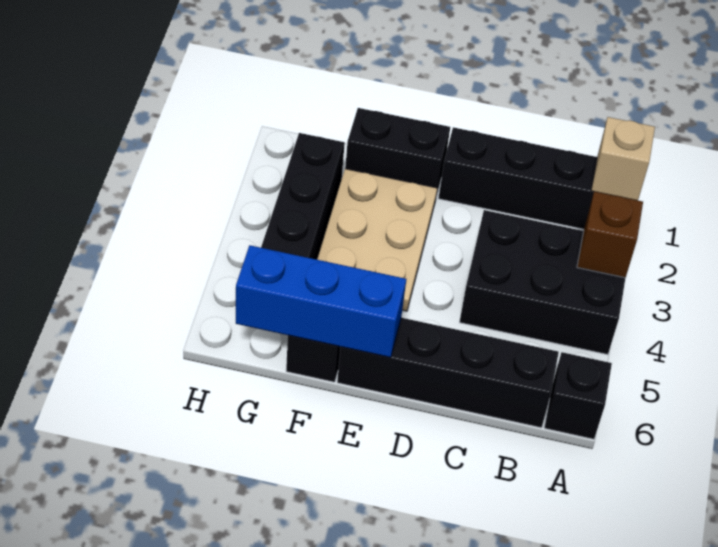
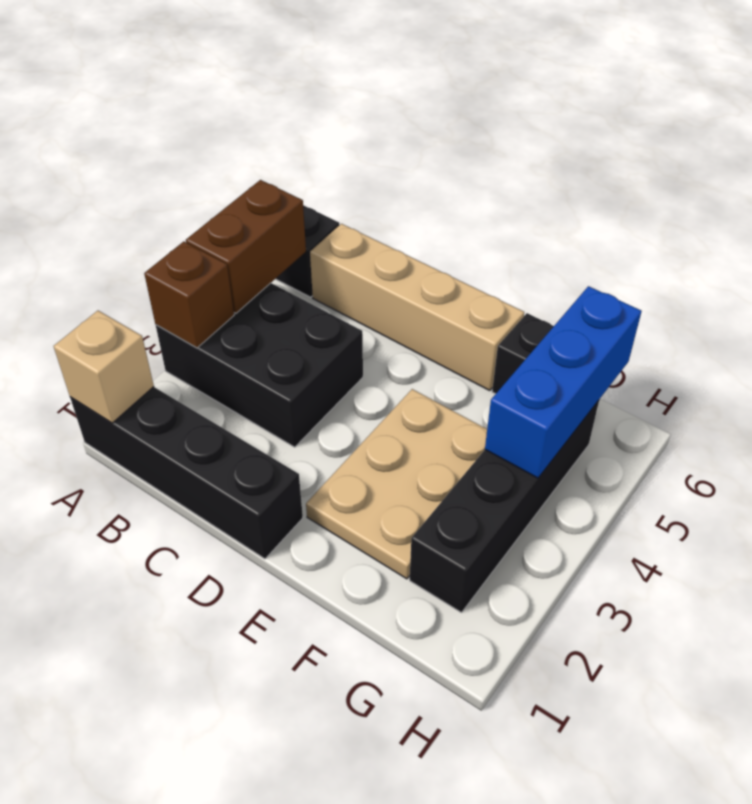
none -> brown brick A4:A5 level 2
black brick B6:E6 level 1 -> tan brick B6:E6 level 1
black brick E1:F1 level 1 -> none
blue brick E6:G6 level 2 -> blue brick G4:G6 level 2

